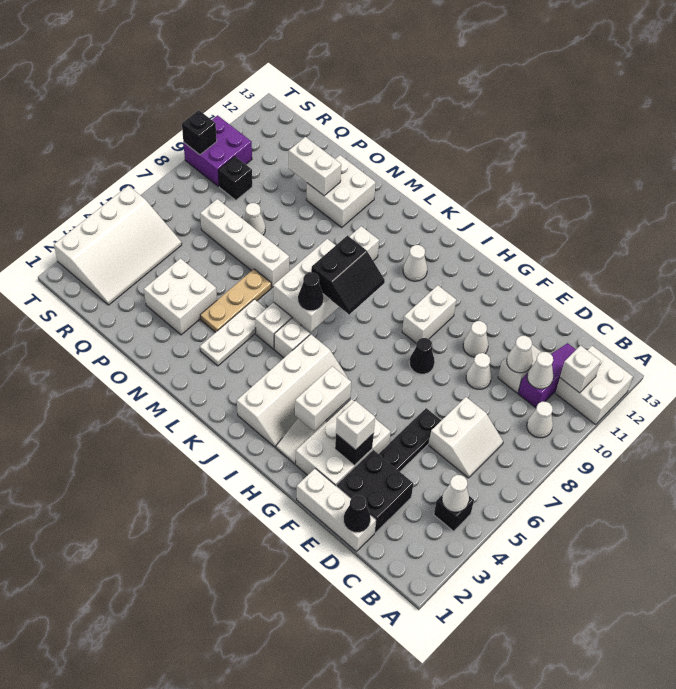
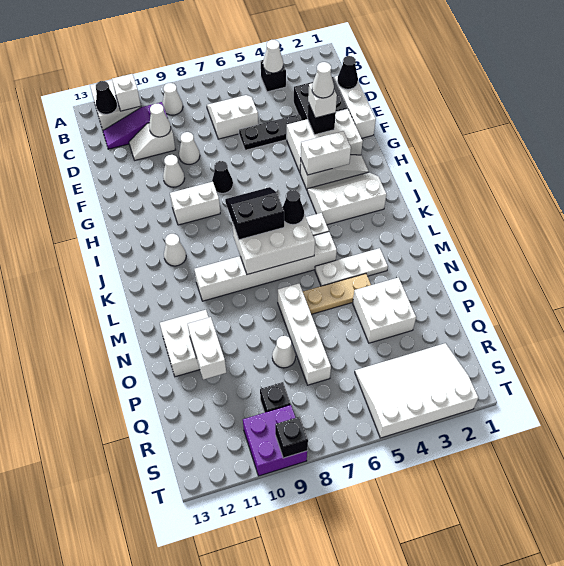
none -> black cone B12 level 2
white cone C10 level 2 -> white cone F3 level 4
white slope I2:J5 level 1 top J -> white slope I2:J4 level 1 top J

